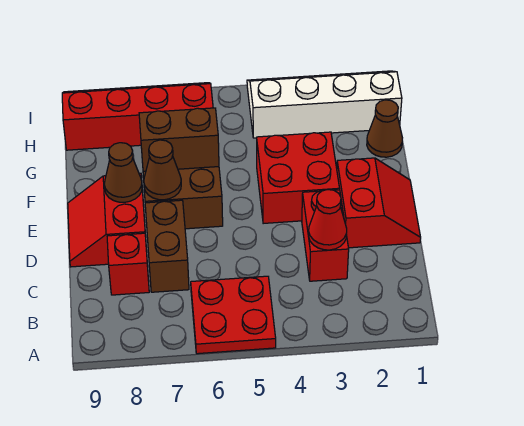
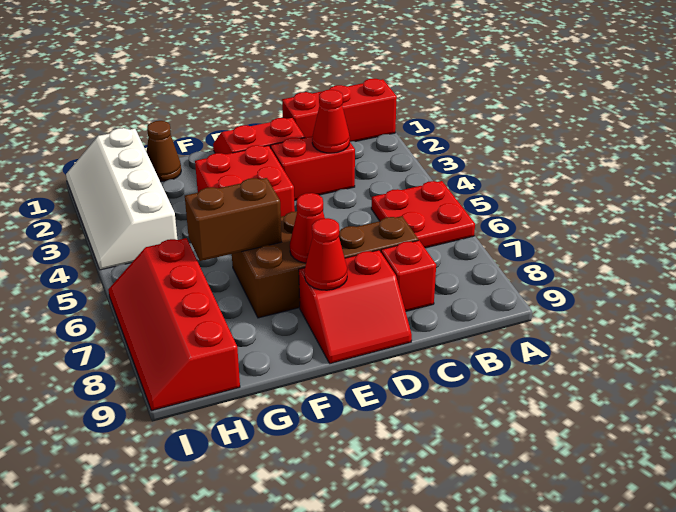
none -> red brick A1:C1 level 1
brown cone E7 level 2 -> red cone E7 level 2
brown cone E8 level 2 -> red cone E8 level 2
brown brick F6:F7 level 2 -> brown brick F6:G6 level 2

